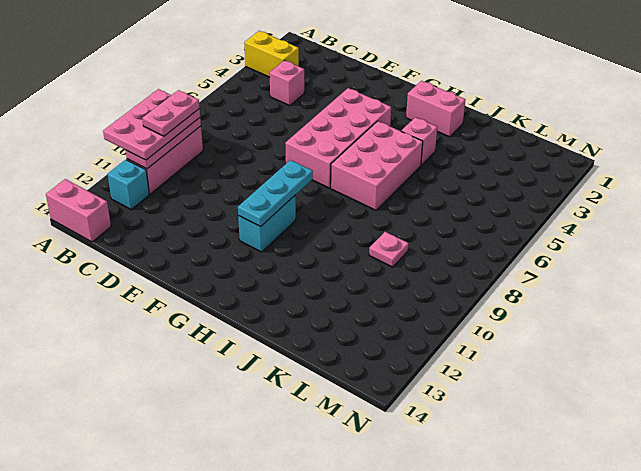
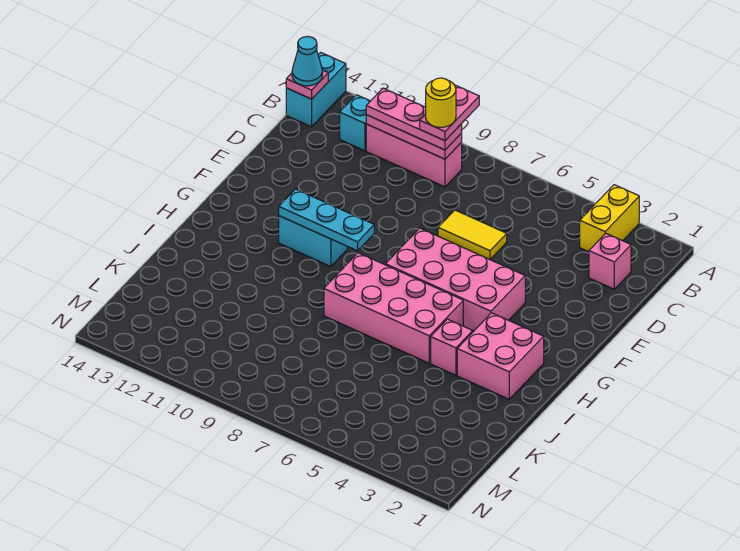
pink plate A9:B11 level 3 -> pink plate B9:B11 level 3
pink brick A14:B14 level 1 -> cyan brick A14:B14 level 1
pink plate B9:B10 level 4 -> pink plate A9:B9 level 4
none -> yellow round brick B9 level 5
none -> cyan cone B14 level 3
pink brick C4 level 1 -> pink brick C2 level 1
none -> yellow tile D6:D7 level 1
pink brick H2:I2 level 1 -> pink brick H2:I3 level 1
pink brick H5:I7 level 1 -> pink brick H5:I8 level 1
pink plate K9 level 1 -> pink plate B14 level 2

